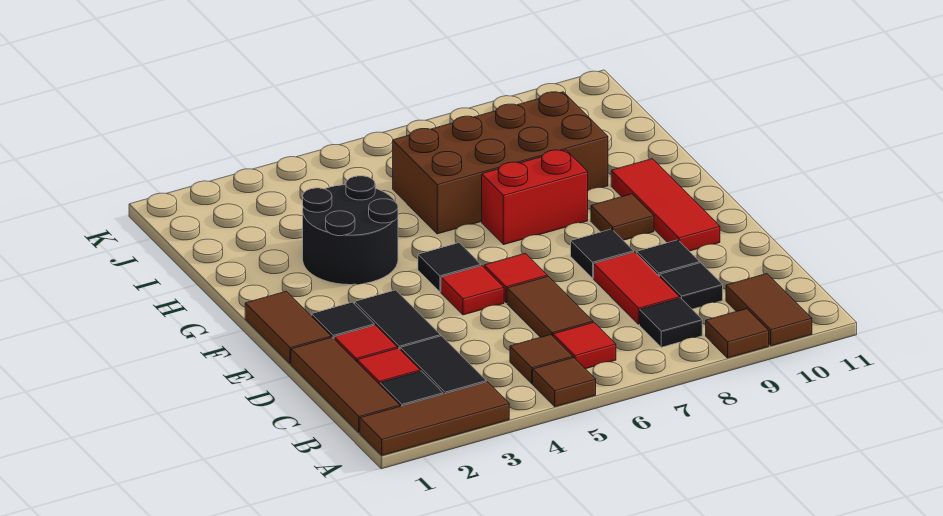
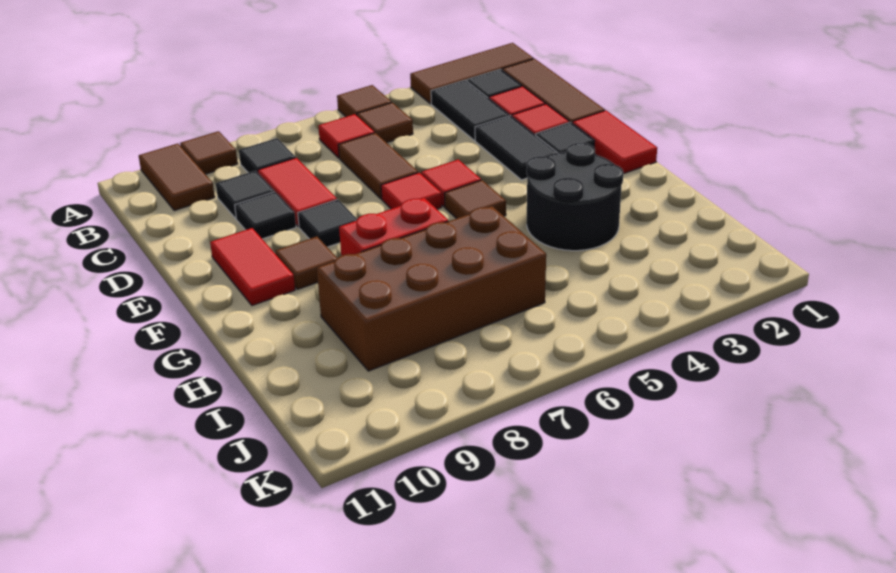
brown tile E1:F1 level 1 -> red tile E1:F1 level 1
red tile E10:G10 level 1 -> red tile E10:F10 level 1
black tile F5 level 1 -> brown tile F5 level 1

